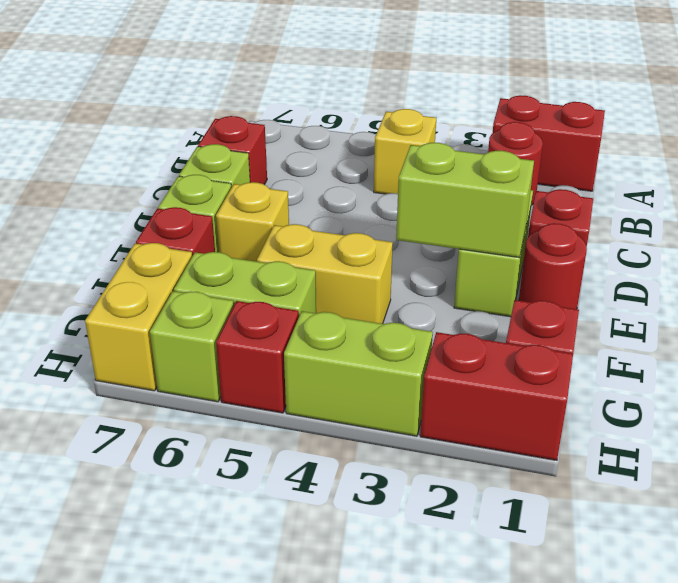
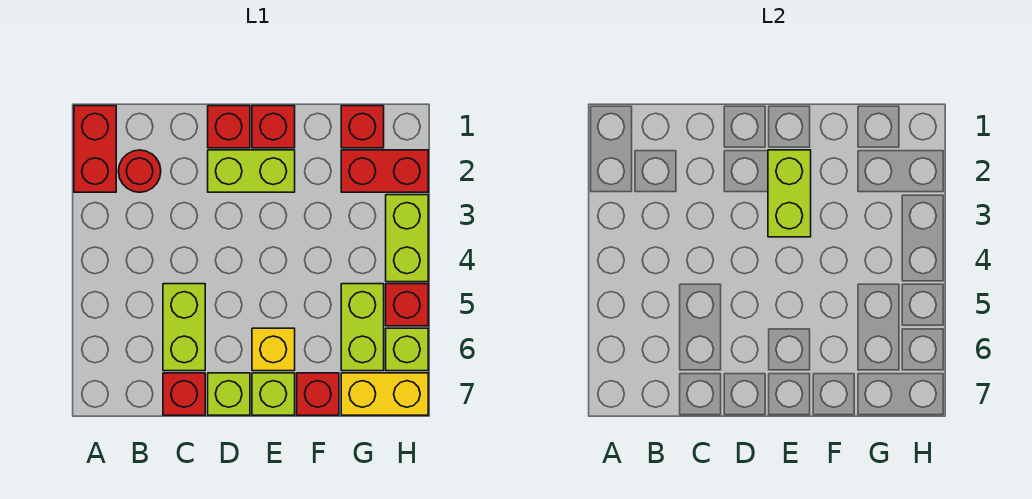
yellow brick B4 level 1 -> none
none -> lime brick C5:C6 level 1
red round brick E1 level 1 -> red brick E1 level 1
yellow brick F4:F5 level 1 -> none
red brick H1:H2 level 1 -> red brick G2:H2 level 1

